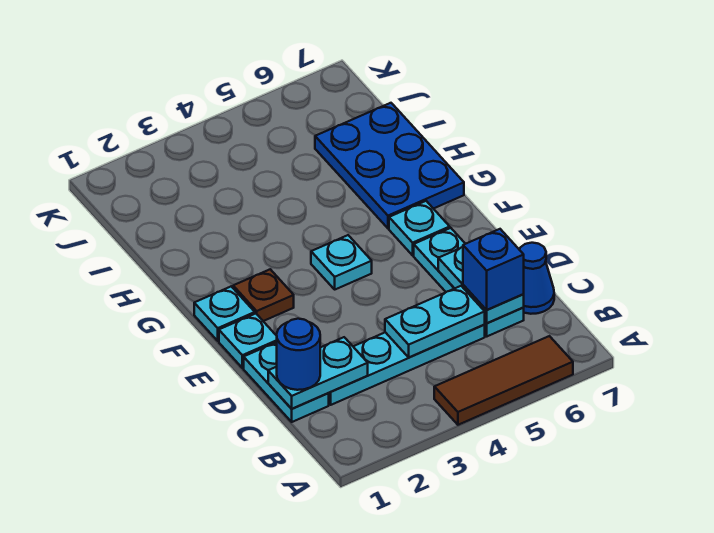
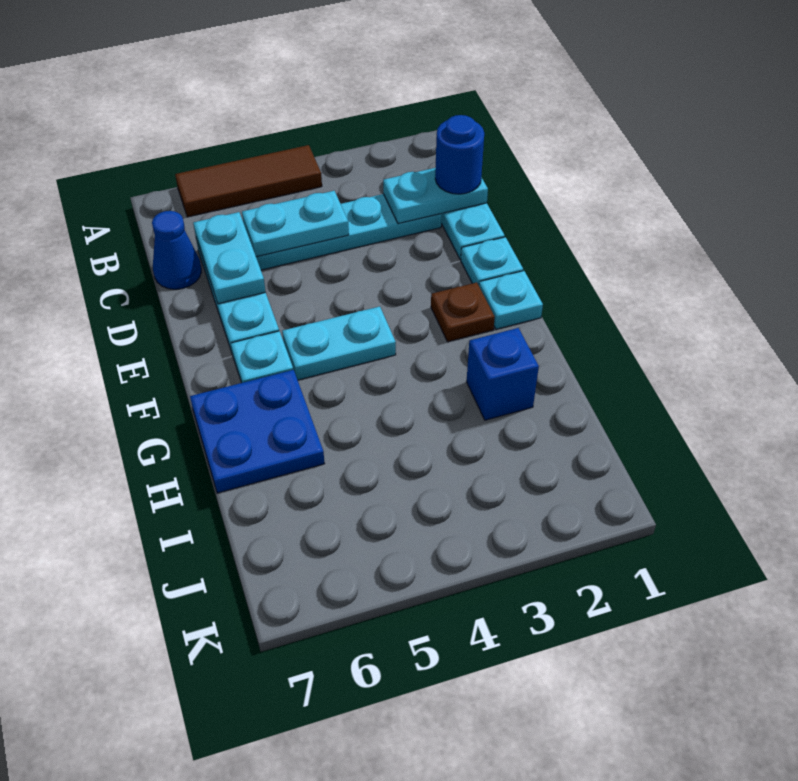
blue brick C6 level 3 -> blue brick H2 level 1
cyan plate F4 level 1 -> cyan plate F4:F5 level 1
blue plate G6:I7 level 1 -> blue plate G6:H7 level 1

